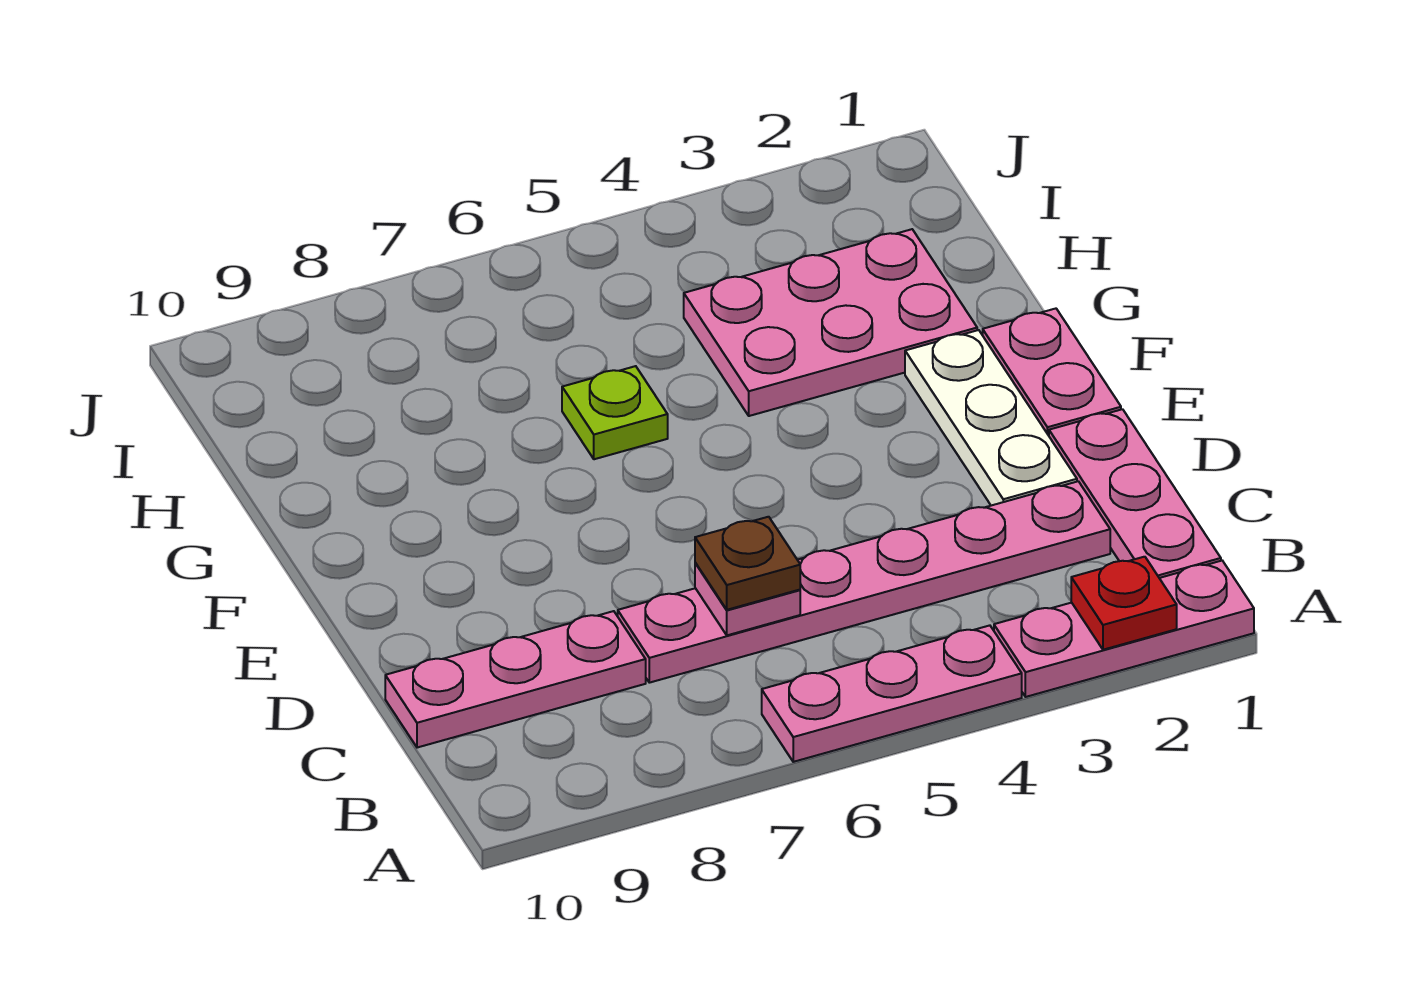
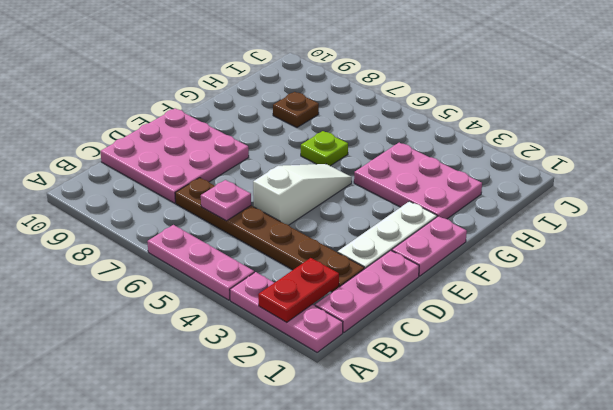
red plate A2 level 2 -> red plate A2:B2 level 2
pink plate C2:C7 level 1 -> brown plate C2:C7 level 1
brown plate C6 level 3 -> brown plate H8 level 1
pink plate C8:C10 level 1 -> pink plate C8:E10 level 1
none -> white slope D5:F5 level 1 top D

